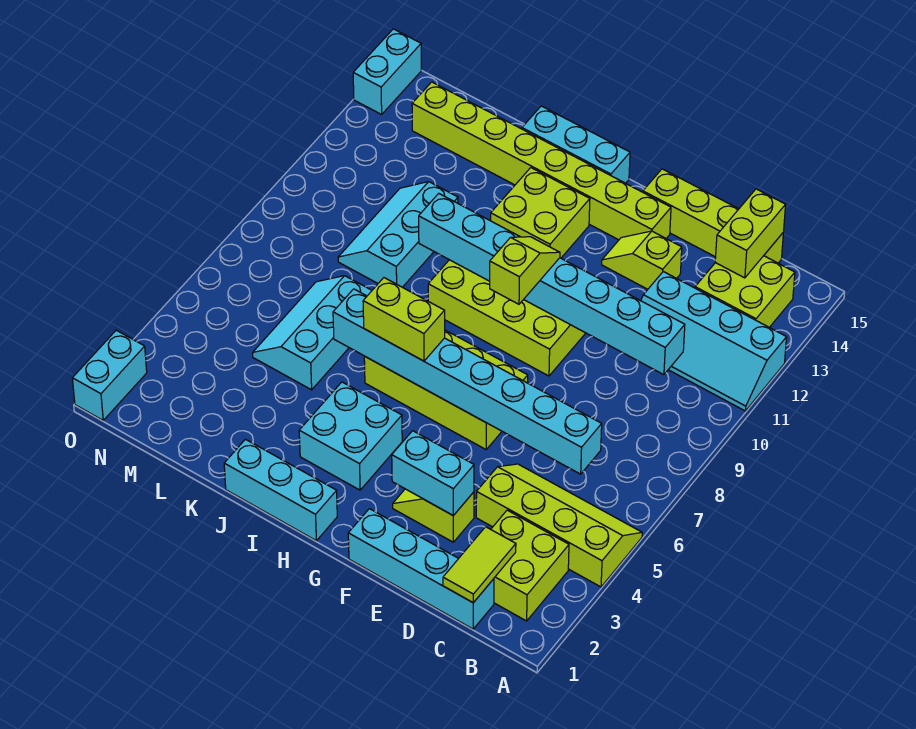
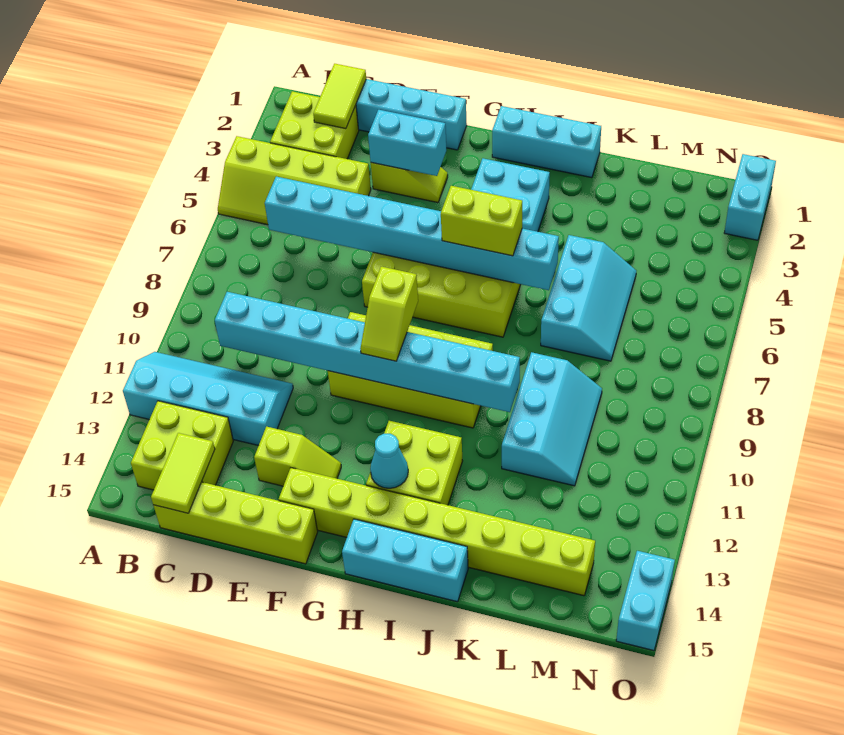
lime brick C14:C15 level 2 -> lime tile C14:C15 level 2
none -> cyan cone H13 level 2

